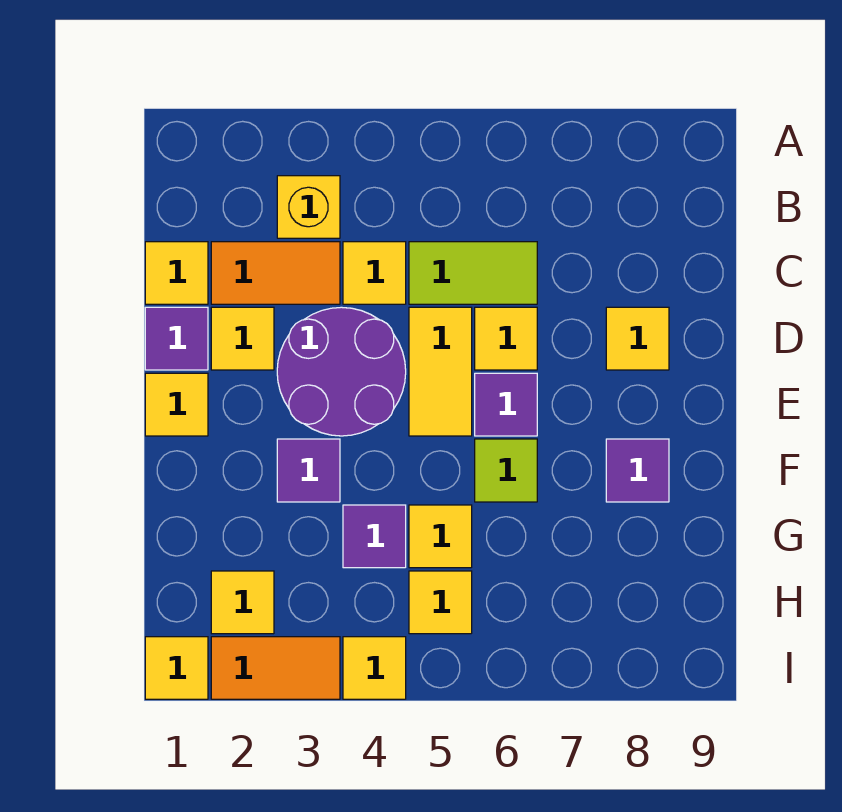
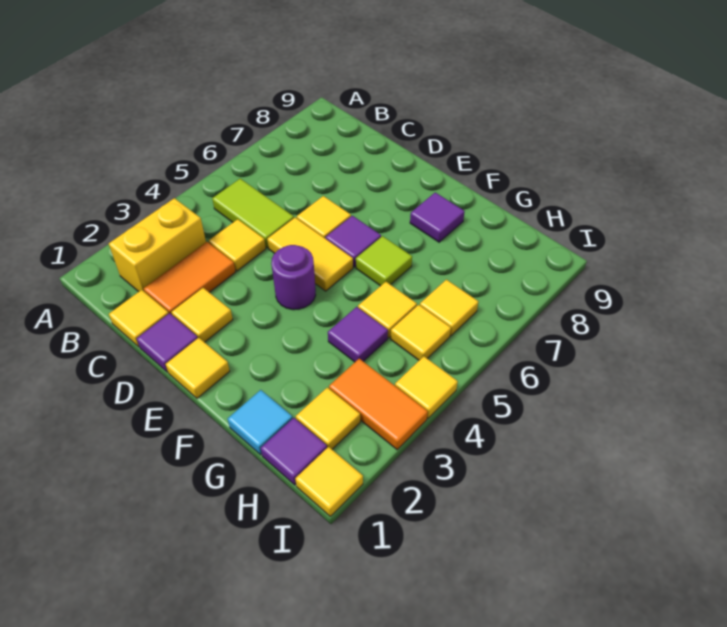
yellow brick B3 level 1 -> yellow brick B2:B3 level 1
lime tile C5:C6 level 1 -> lime tile B5:C5 level 1
purple round brick D3:E4 level 1 -> purple round brick E4 level 1
yellow tile D8 level 1 -> yellow tile H6 level 1
purple tile F3 level 1 -> purple tile H1 level 1
none -> cyan tile G1 level 1
orange tile I2:I3 level 1 -> orange tile H3:I3 level 1

